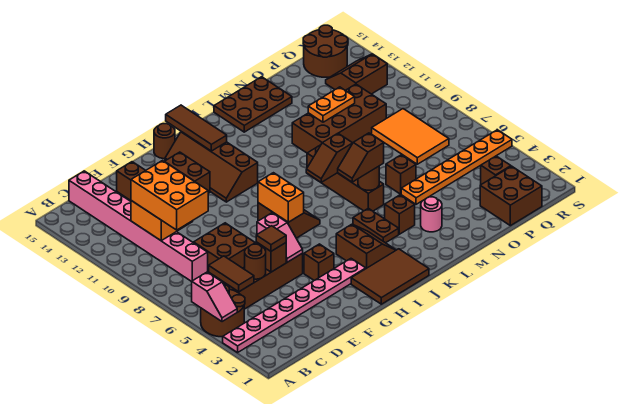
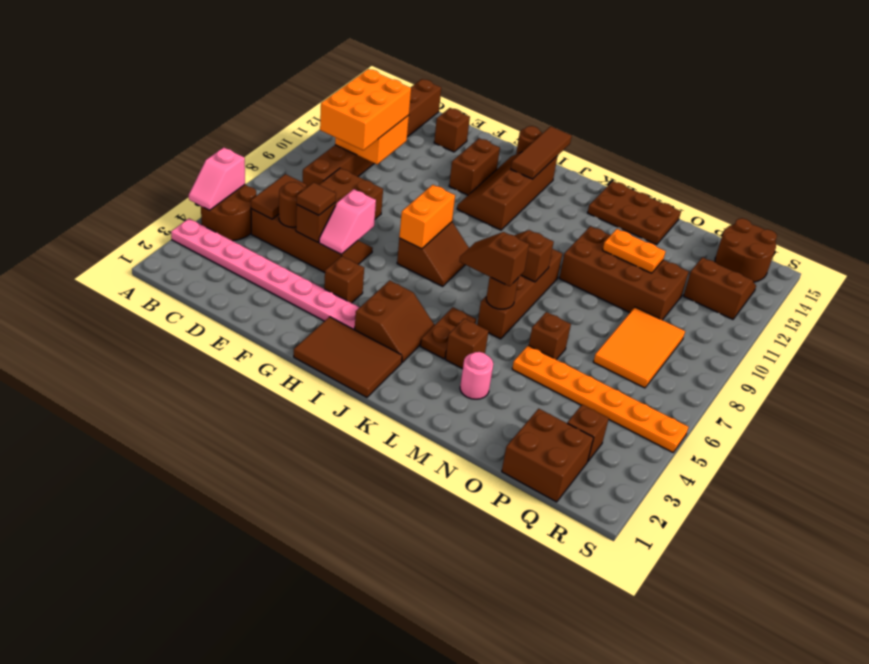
pink brick C8:C15 level 1 -> brown brick C8:C15 level 1

